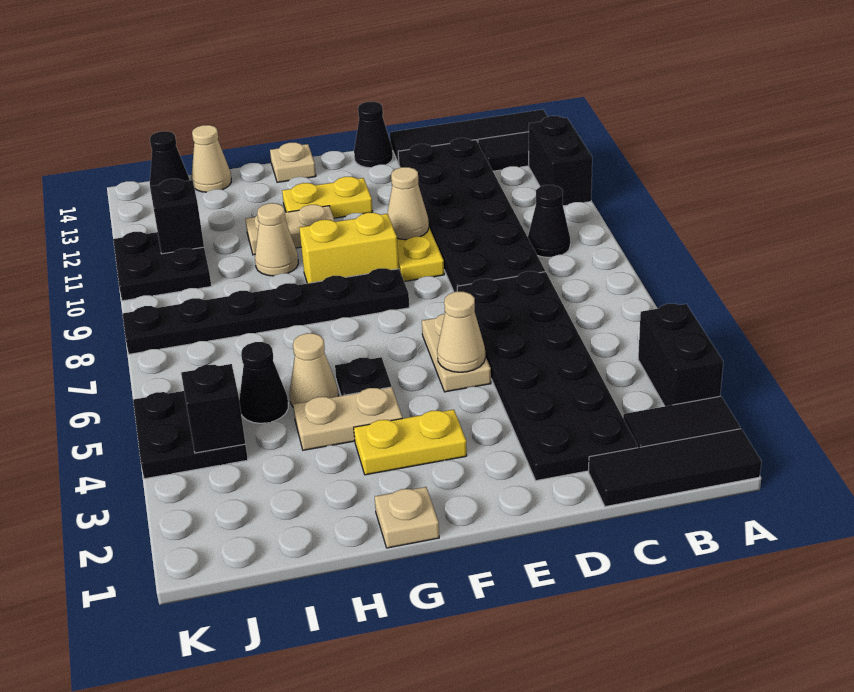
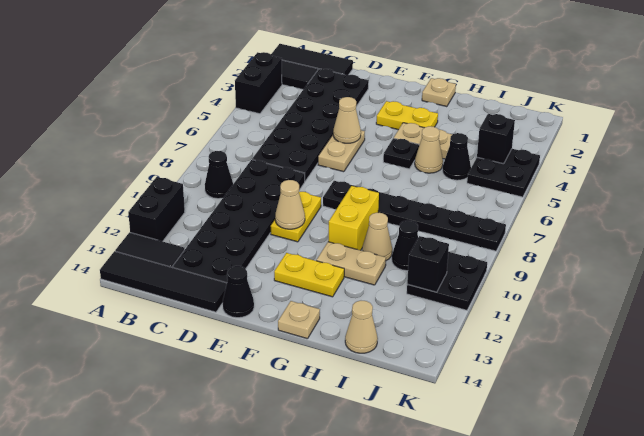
yellow brick F9:G9 level 1 -> yellow brick G9:G10 level 1
black cone J14 level 1 -> black cone I10 level 1

